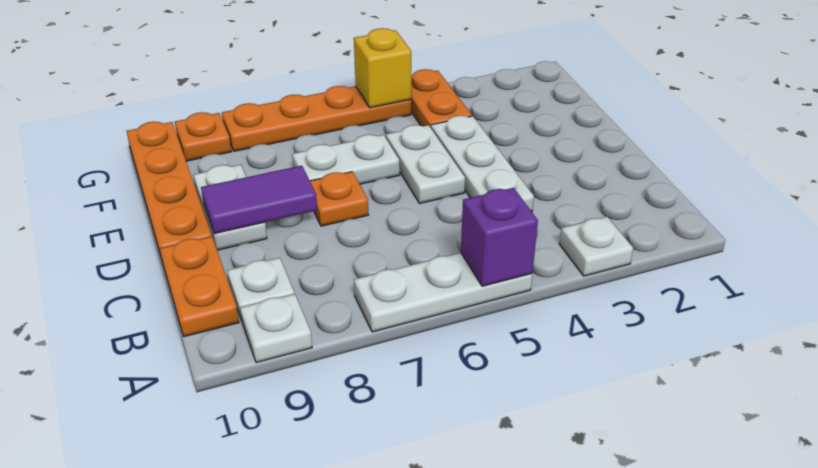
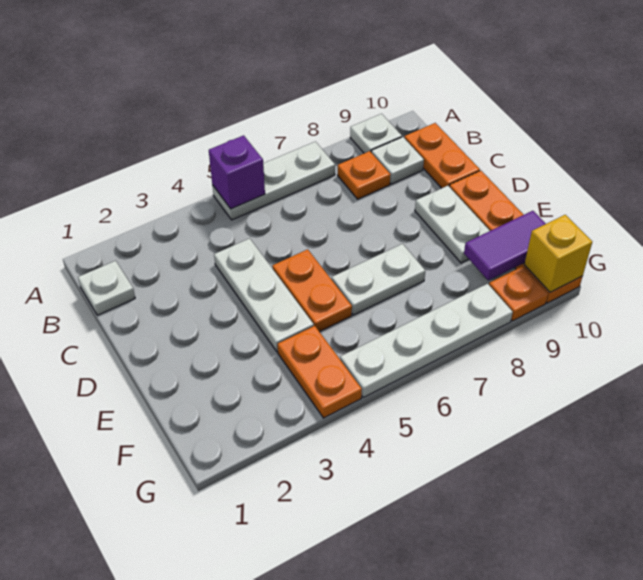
white plate A3 level 1 -> white plate B1 level 1
white plate D5:E5 level 1 -> orange plate D5:E5 level 1
orange plate D7 level 1 -> orange plate B8 level 1
purple tile D8:D9 level 2 -> purple tile F9:F10 level 2
orange plate G5:G8 level 1 -> white plate G5:G8 level 1
yellow brick G5 level 2 -> yellow brick G10 level 2

